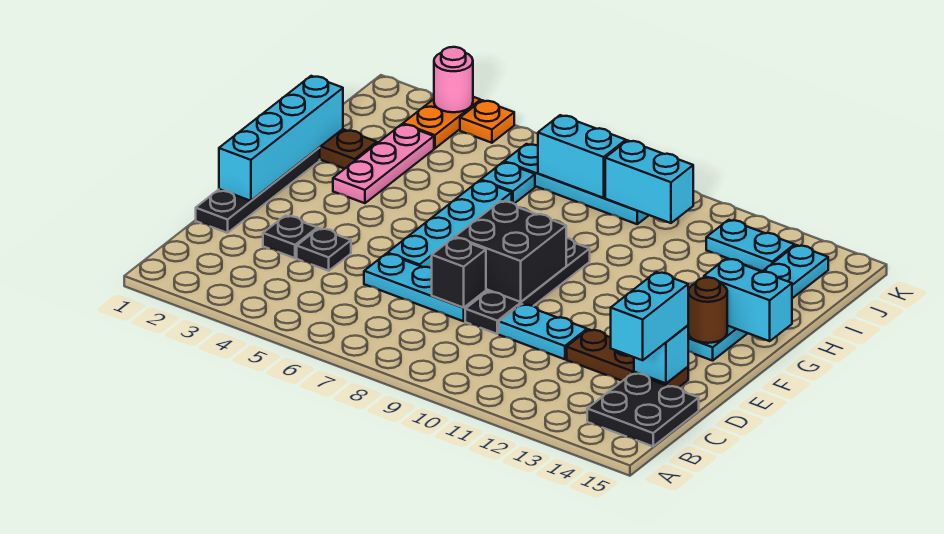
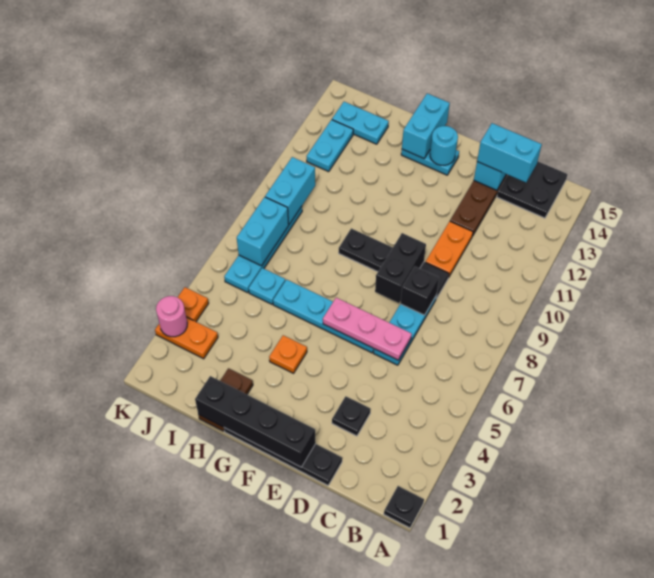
black plate D4 level 1 -> black plate A1 level 1
cyan plate D10:D11 level 1 -> orange plate D10:D11 level 1
cyan brick E1:H1 level 2 -> black brick E1:H1 level 2
black brick E8:F9 level 2 -> black brick E8:E9 level 2
brown round brick F14 level 2 -> cyan round brick F14 level 2
pink plate G3:I3 level 1 -> pink plate D6:F6 level 2
none -> orange plate G4 level 1

